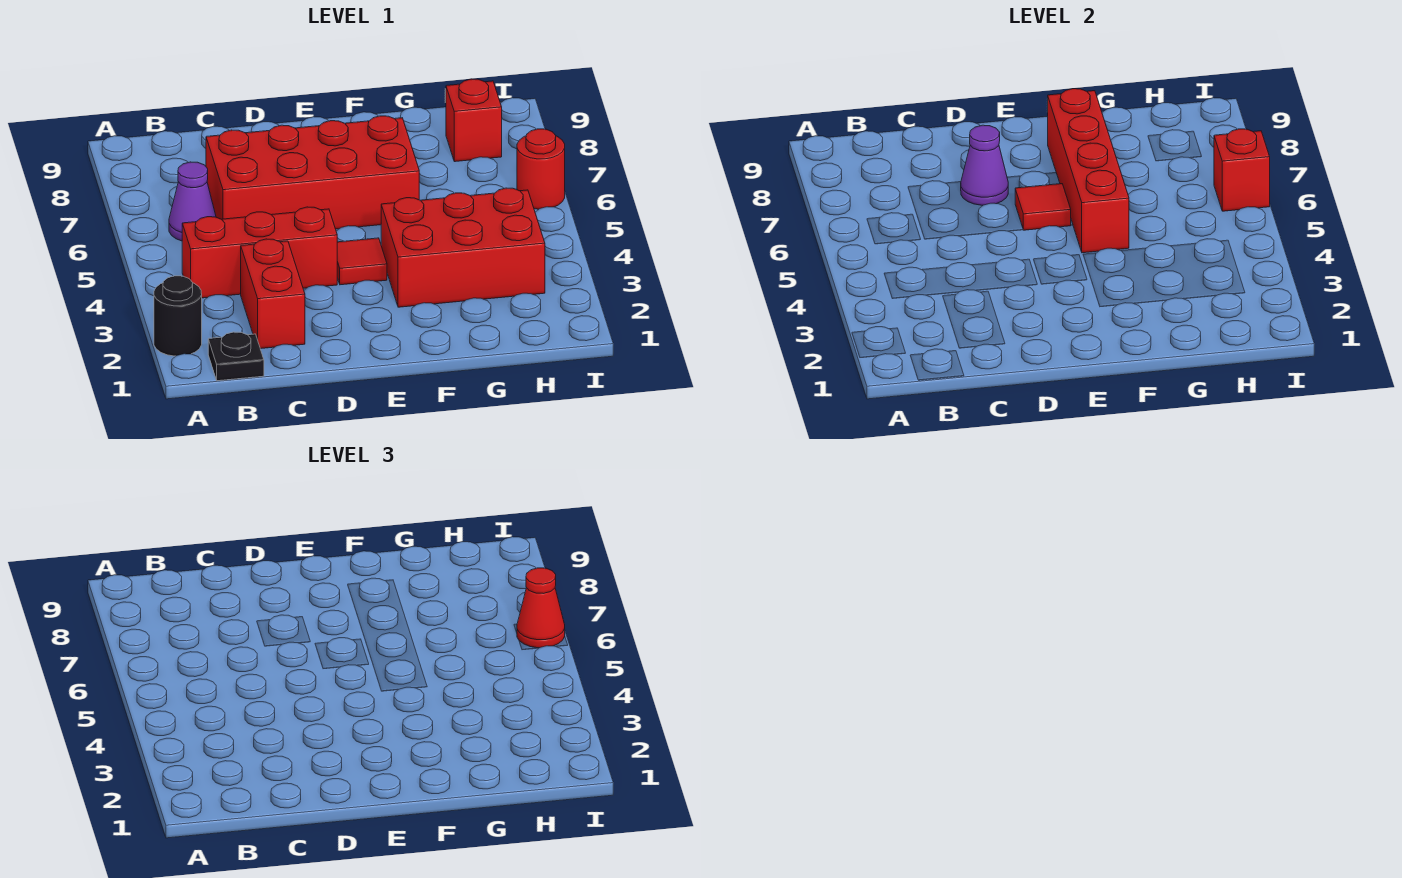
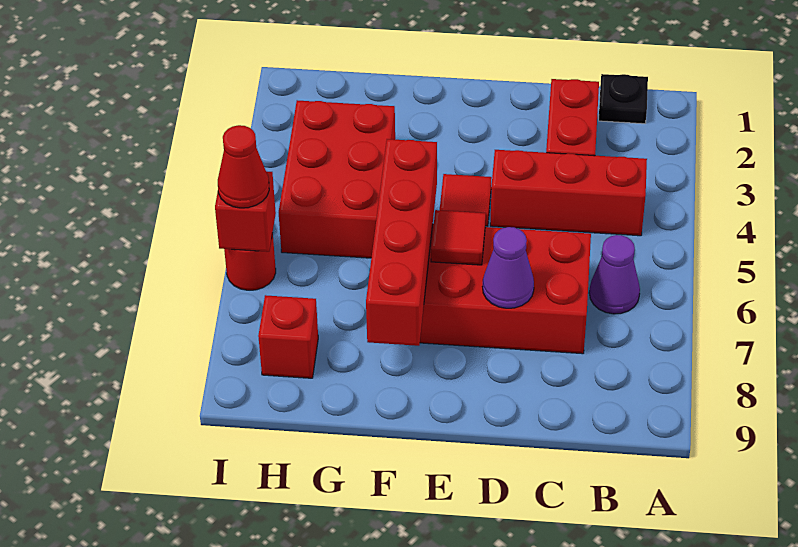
black round brick A2 level 1 -> none
red brick F3:H4 level 1 -> red brick G3:H5 level 1

